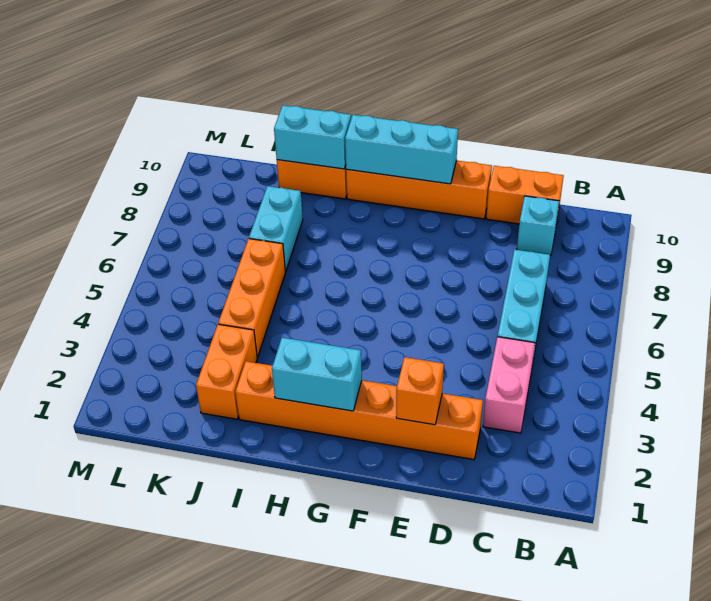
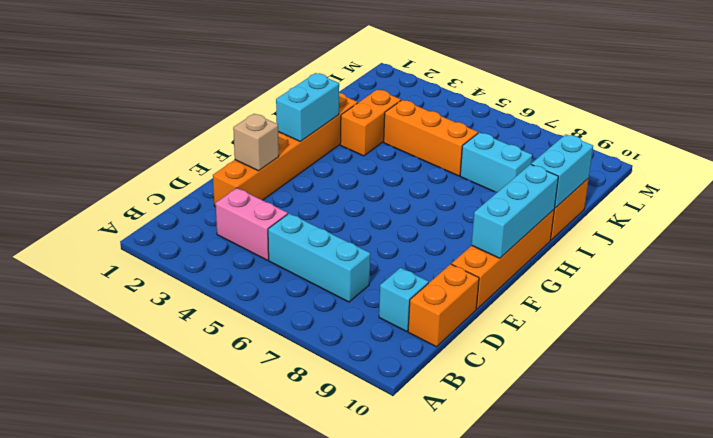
orange brick E2 level 2 -> tan brick E2 level 2
orange brick J2:J3 level 1 -> orange brick I3:J3 level 1

